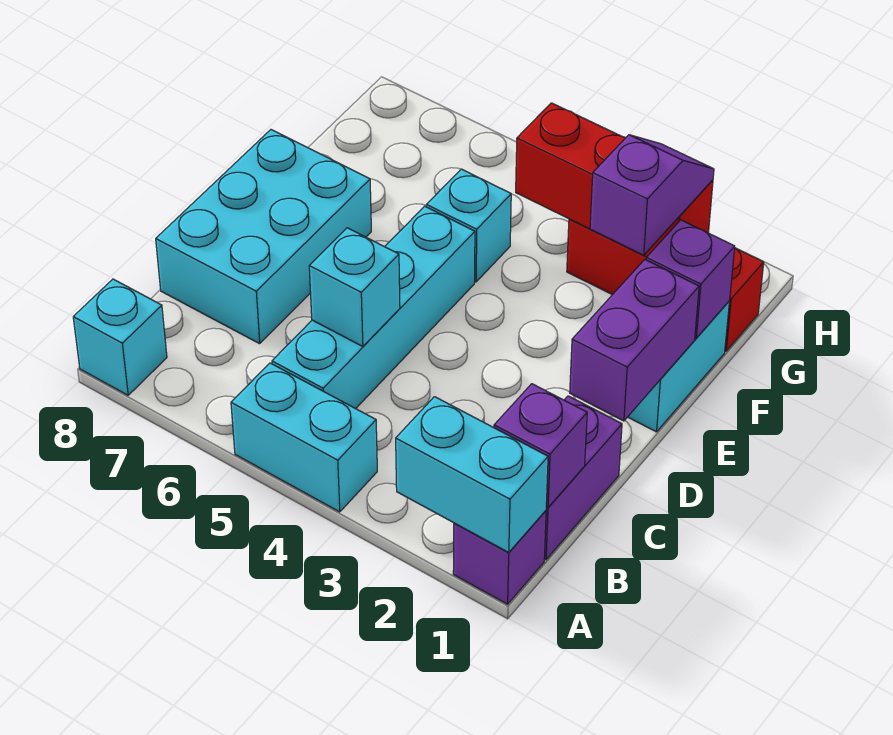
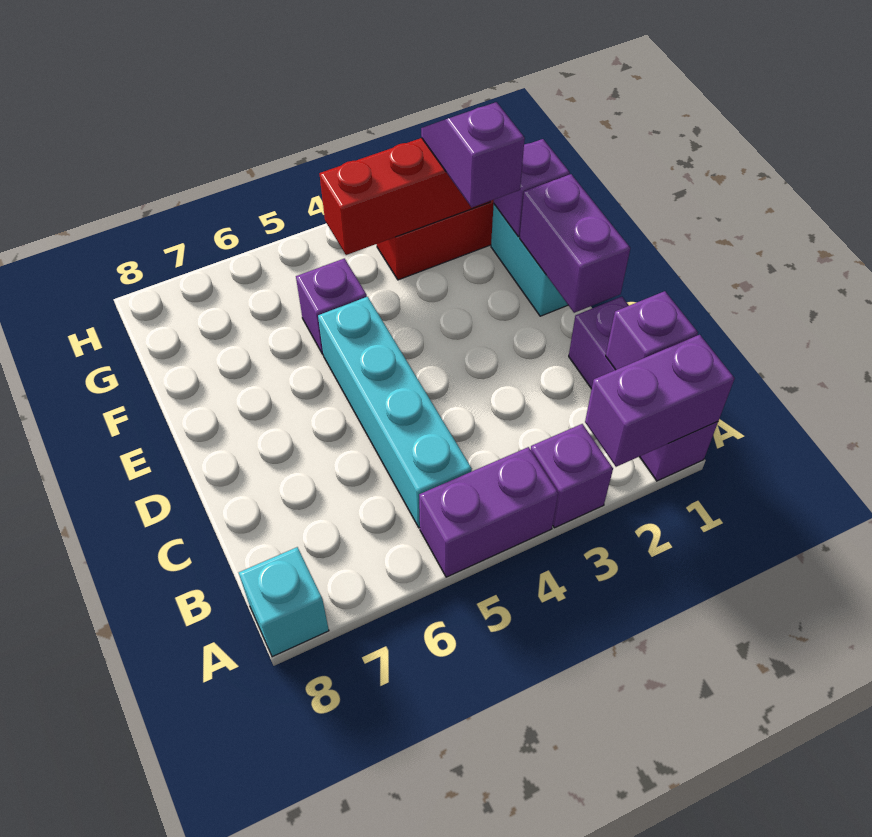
cyan brick A1:A2 level 2 -> purple brick A1:A2 level 2
none -> purple brick A3 level 1
cyan brick A4:A5 level 1 -> purple brick A4:A5 level 1
cyan brick C5 level 2 -> none
cyan brick C7:E8 level 1 -> none
cyan brick F5 level 1 -> purple brick F5 level 1

